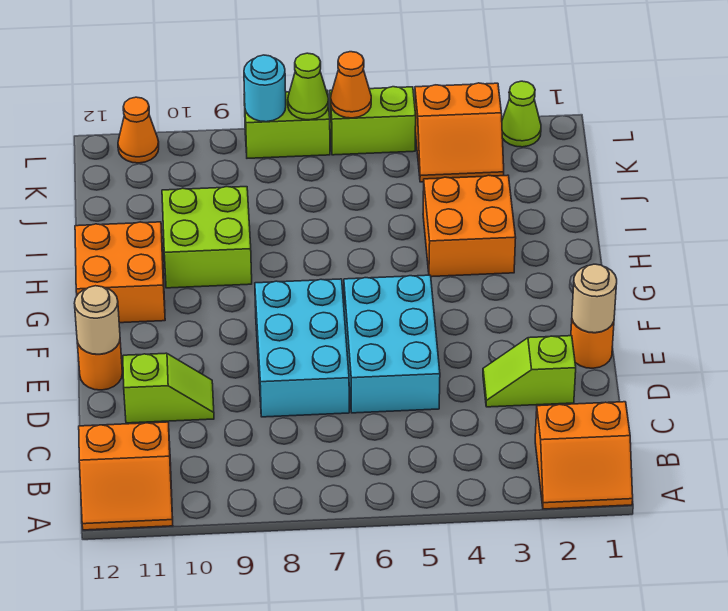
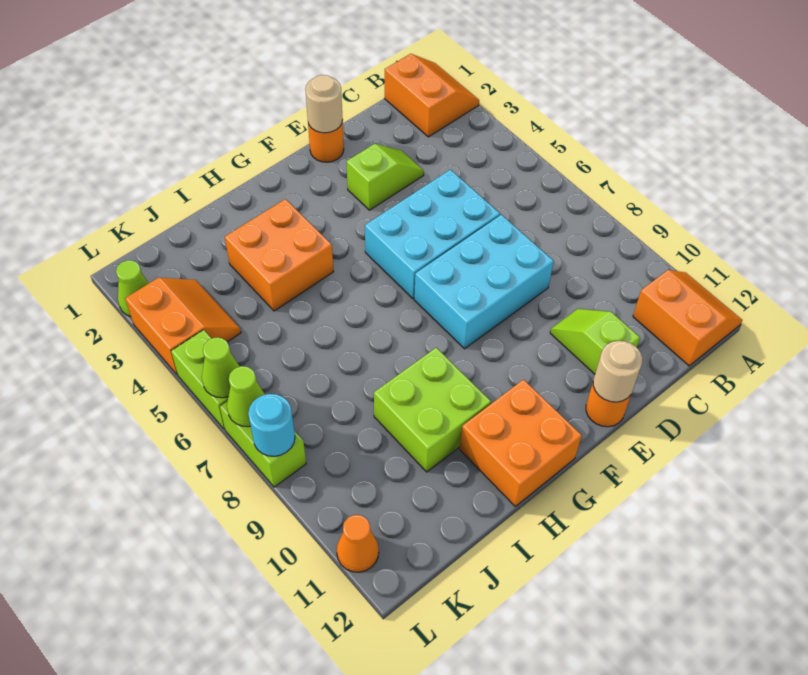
lime slope D2:D3 level 1 top 2 -> lime slope D3:E3 level 1 top E
orange cone L6 level 2 -> lime cone L6 level 2

